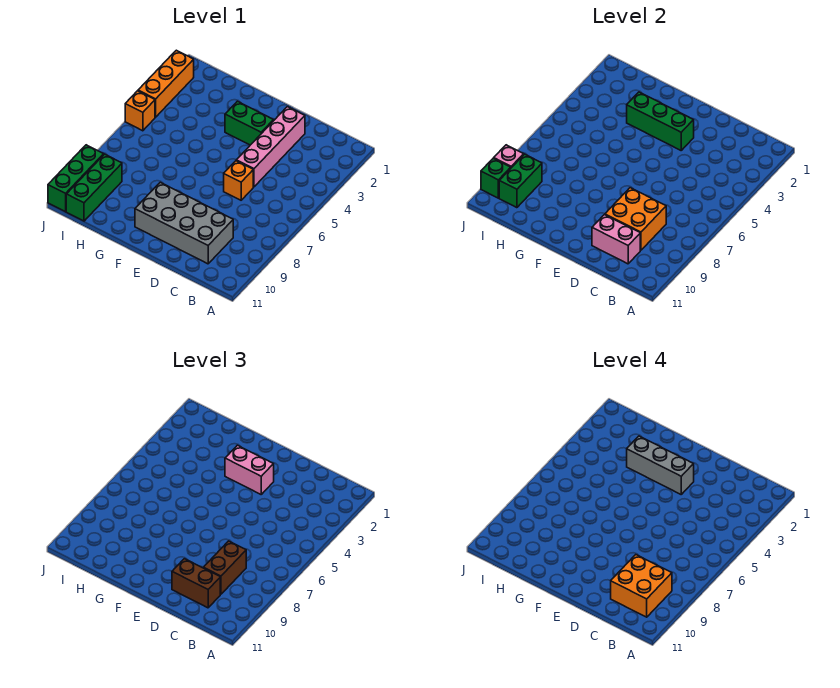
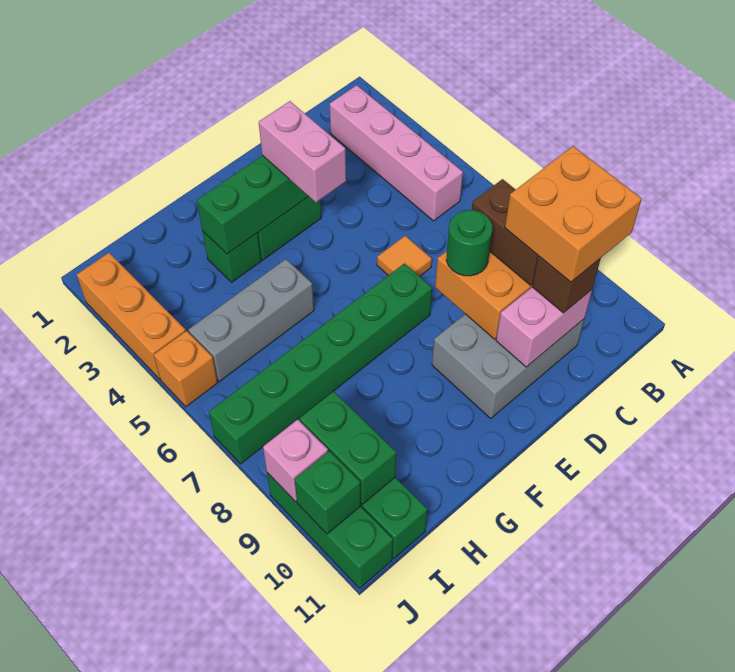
grey brick C9:F10 level 1 -> grey brick C9:E10 level 1
brown brick C10:D10 level 3 -> brown brick C10 level 3
pink brick D2:D5 level 1 -> pink brick B2:B5 level 1
orange brick D6 level 1 -> orange tile D6 level 1
none -> green round brick D8 level 3
pink brick E3:F3 level 3 -> pink brick E3:E4 level 3
grey brick E3:G3 level 4 -> grey brick G5:I5 level 1
none -> green brick E7:J7 level 1
none -> green brick G3 level 1

